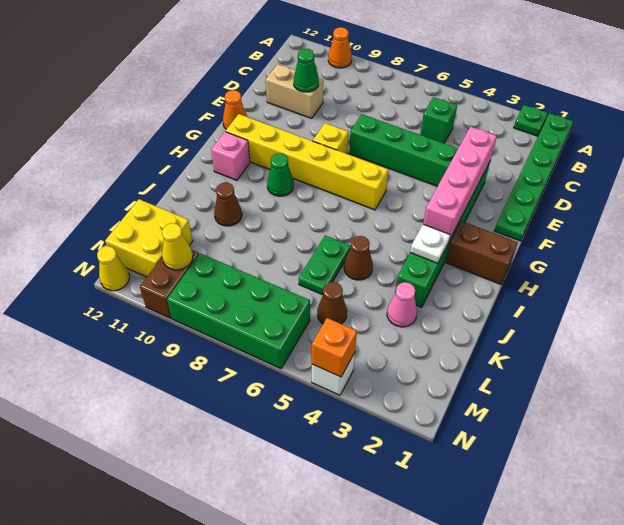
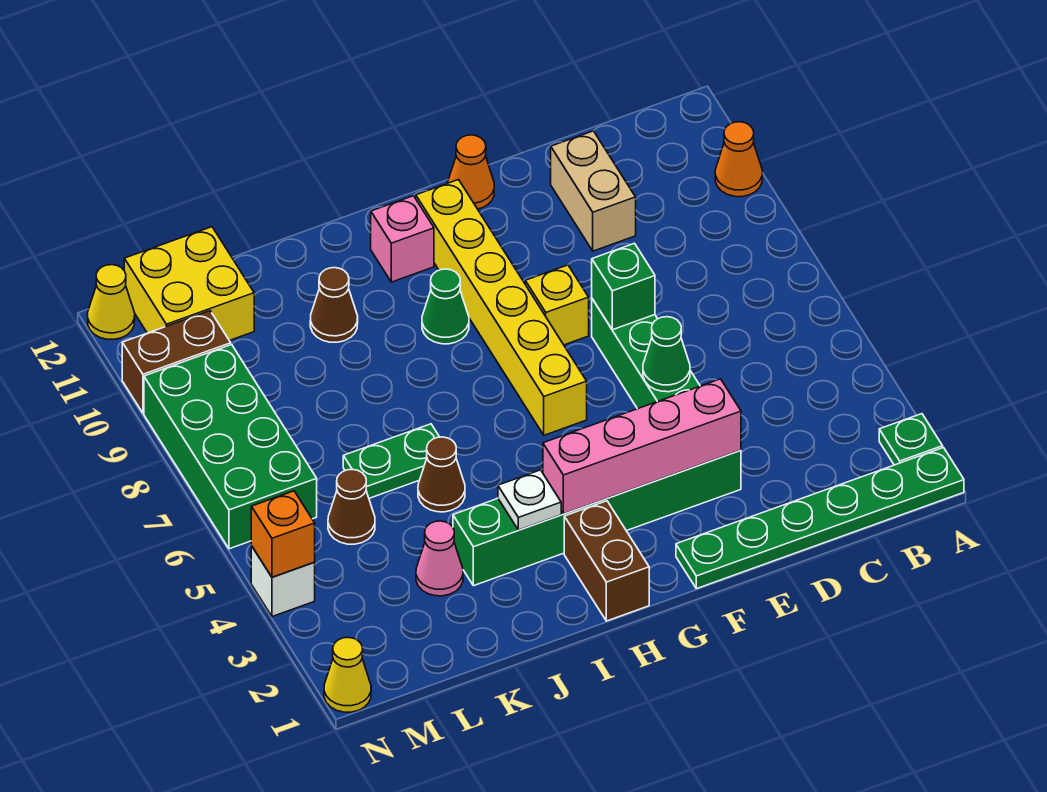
green brick C5 level 1 -> green brick E7 level 2
green cone D10 level 2 -> green cone E5 level 2
yellow cone M10 level 2 -> yellow cone N1 level 1

